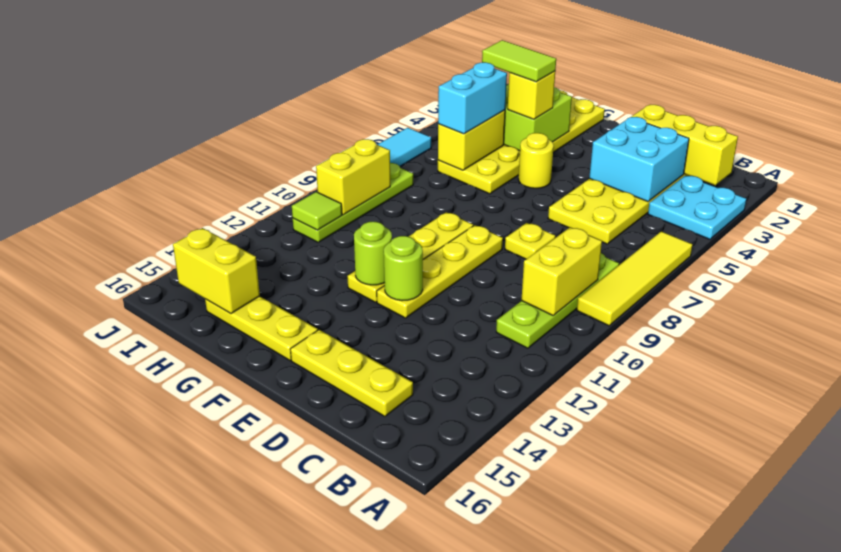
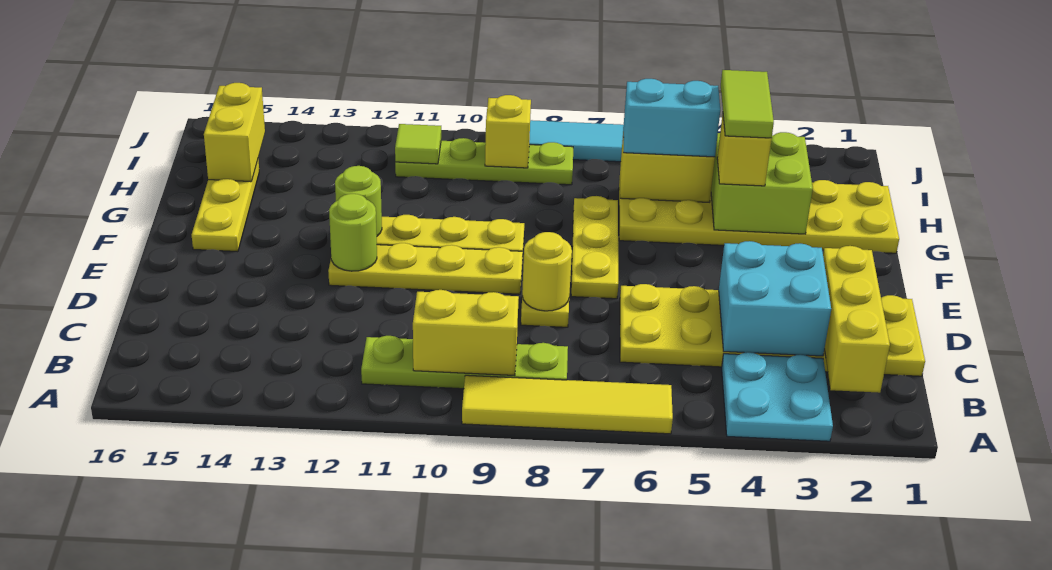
yellow plate C15:E15 level 1 -> yellow plate E7:G7 level 1
yellow round brick F5 level 1 -> yellow round brick D8 level 2
yellow brick I9:I10 level 2 -> yellow brick I9 level 2

